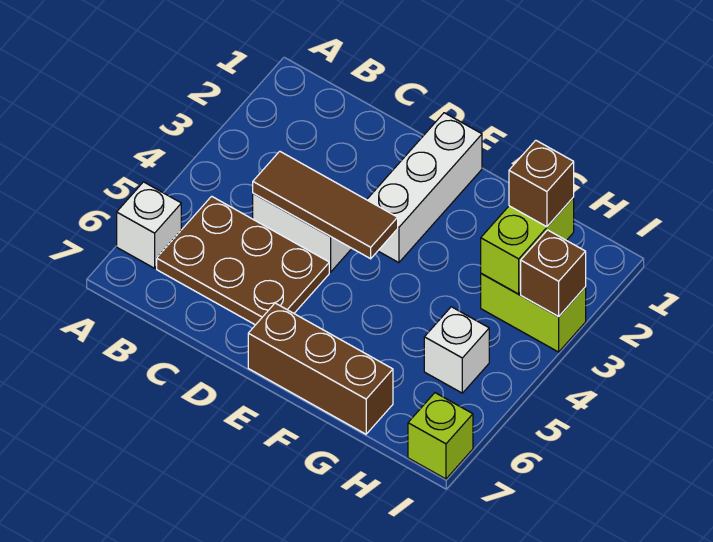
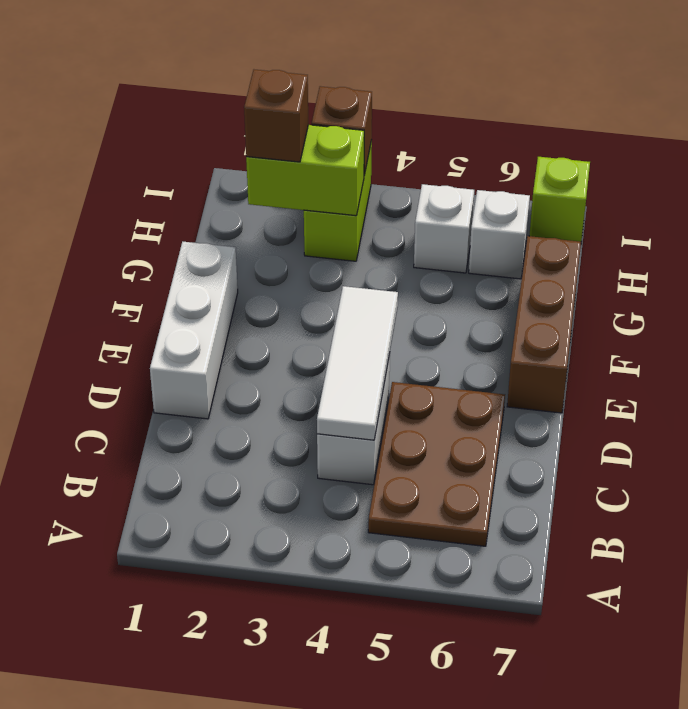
white brick A6 level 1 -> white brick H6 level 1
brown tile C4:E4 level 2 -> white tile C4:E4 level 2
white brick E1:E3 level 1 -> white brick D1:F1 level 1

